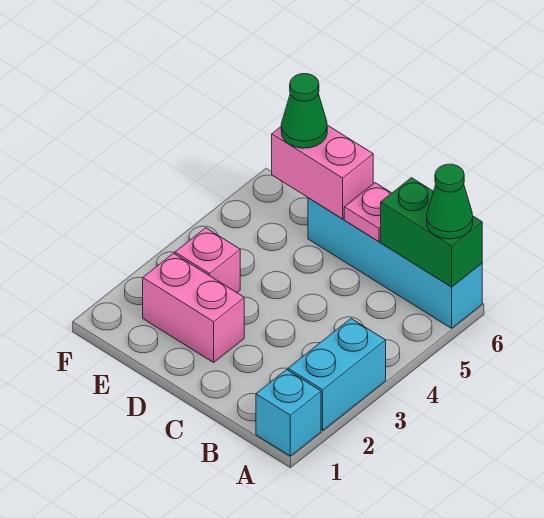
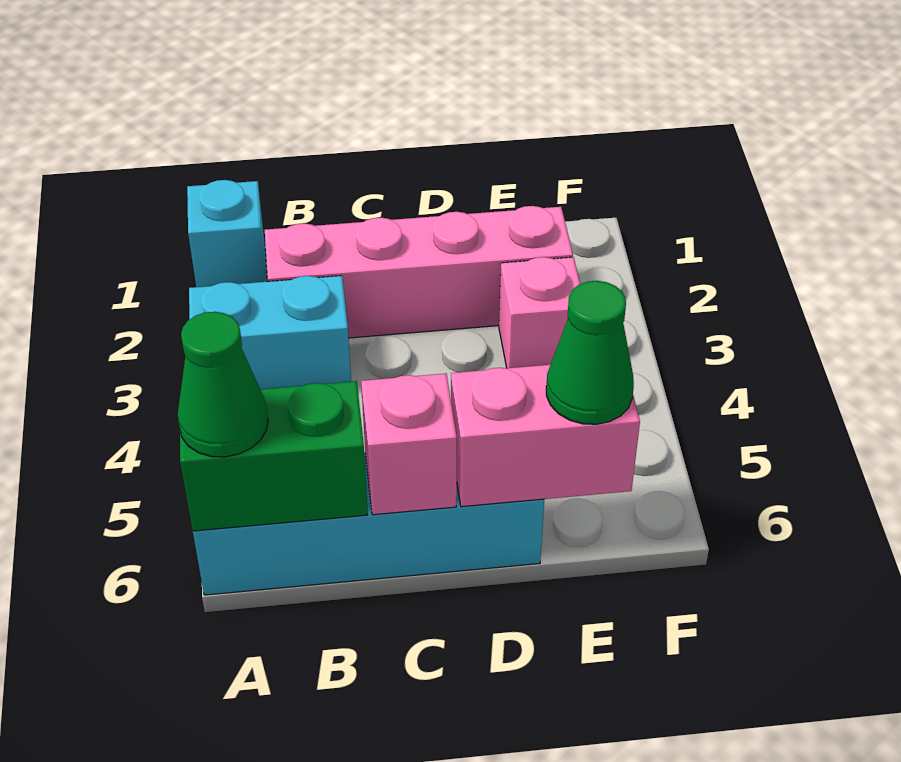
cyan brick A2:A3 level 1 -> cyan brick A3:B3 level 1
pink plate C6 level 2 -> pink brick C6 level 2
pink brick D2:E2 level 1 -> pink brick B2:E2 level 1

